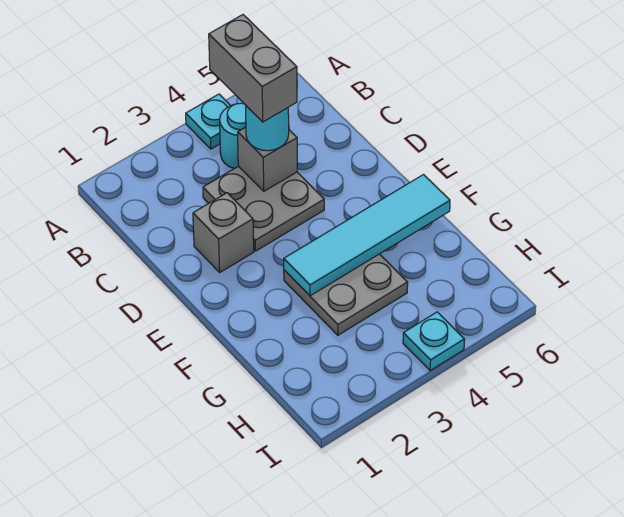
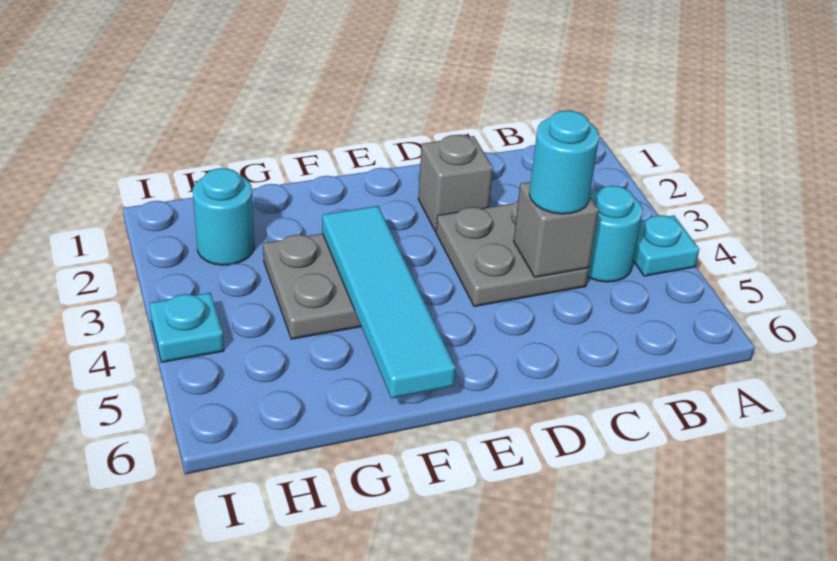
grey brick B4:C4 level 4 -> none
none -> cyan round brick H2 level 1

